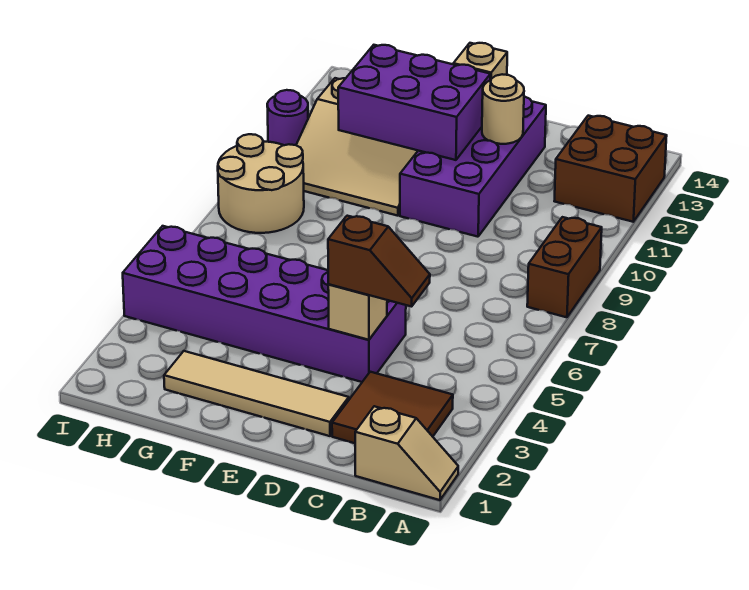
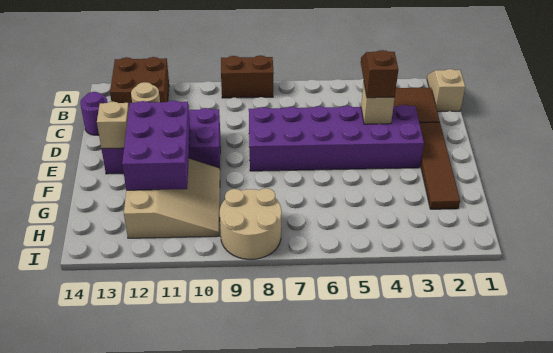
tan tile D2:G2 level 1 -> brown tile D2:G2 level 1
purple brick D4:I5 level 1 -> purple brick D3:E8 level 1
purple round brick I11 level 1 -> purple round brick C14 level 1

